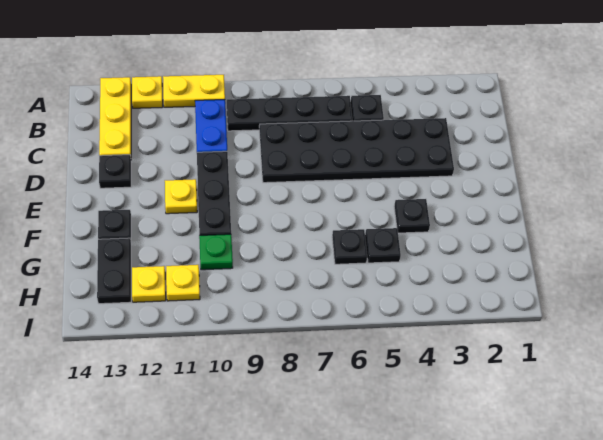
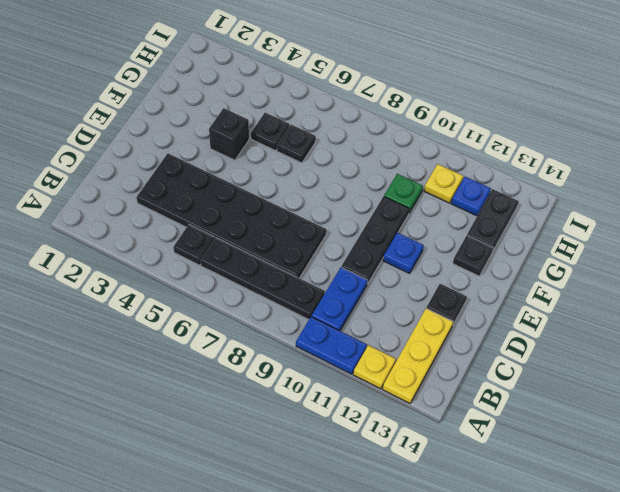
yellow plate A10:A11 level 1 -> blue plate A10:A11 level 1
yellow plate E11 level 1 -> blue plate E11 level 1
black plate F4 level 1 -> black brick F4 level 1
yellow plate H12 level 1 -> blue plate H12 level 1

